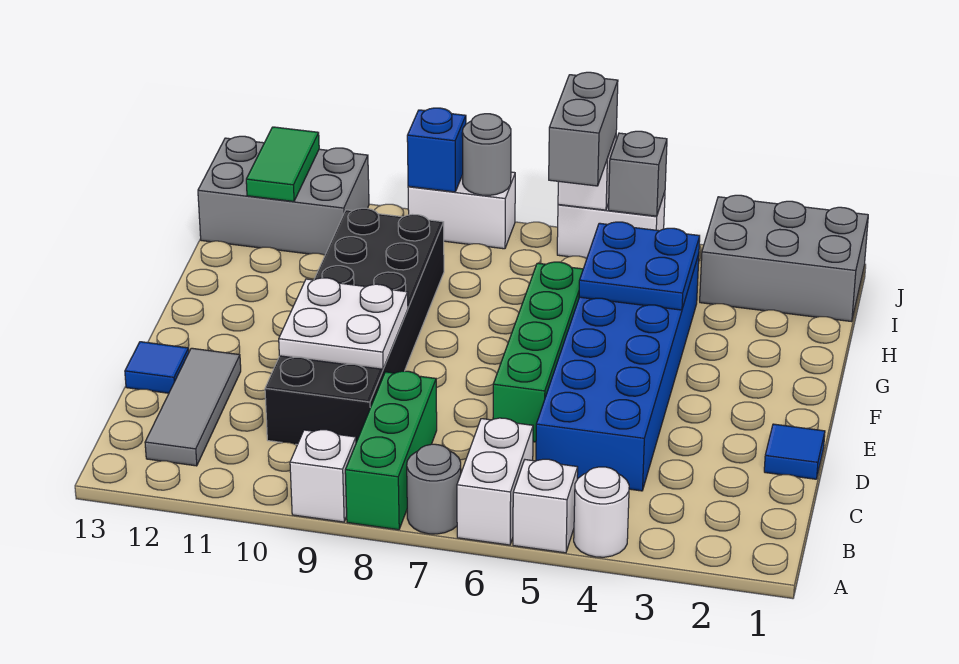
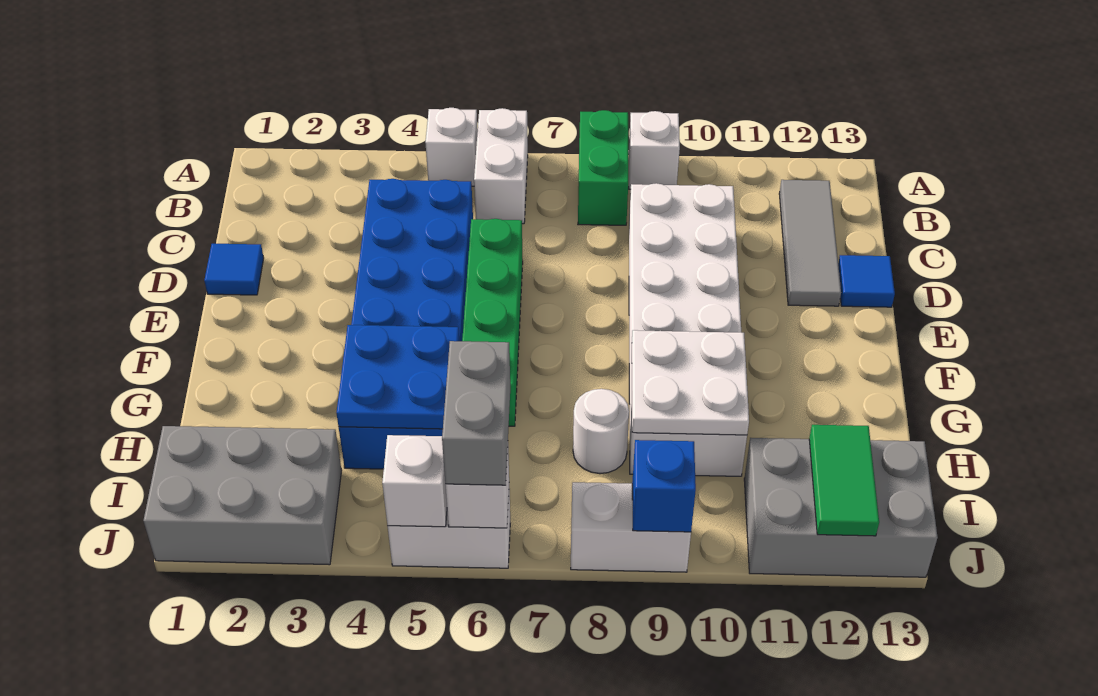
white round brick A4 level 1 -> white round brick H8 level 1
grey round brick A7 level 1 -> none
green brick A8:C8 level 1 -> green brick A8:B8 level 1
black brick C9:H10 level 1 -> white brick C9:H10 level 1
white plate D9:E10 level 2 -> white plate G9:H10 level 2
grey brick J5 level 2 -> white brick J5 level 2
grey round brick J8 level 2 -> none

